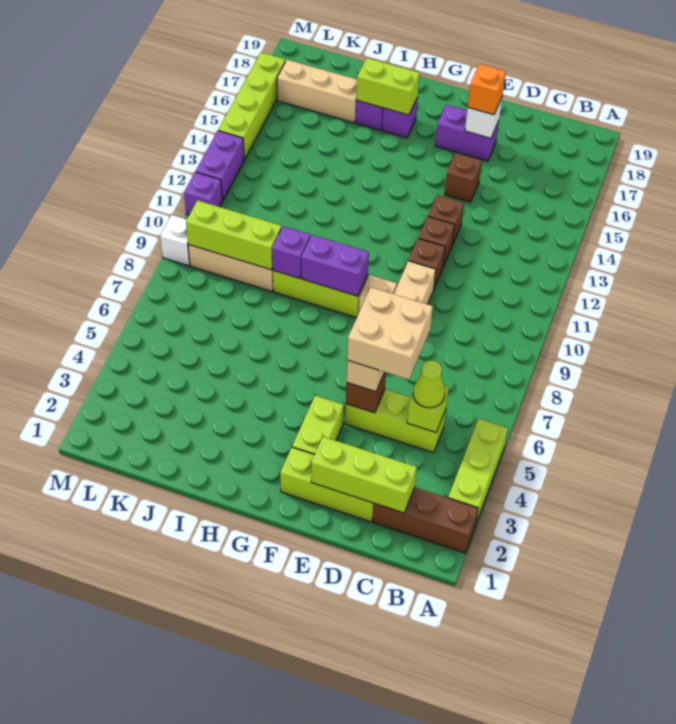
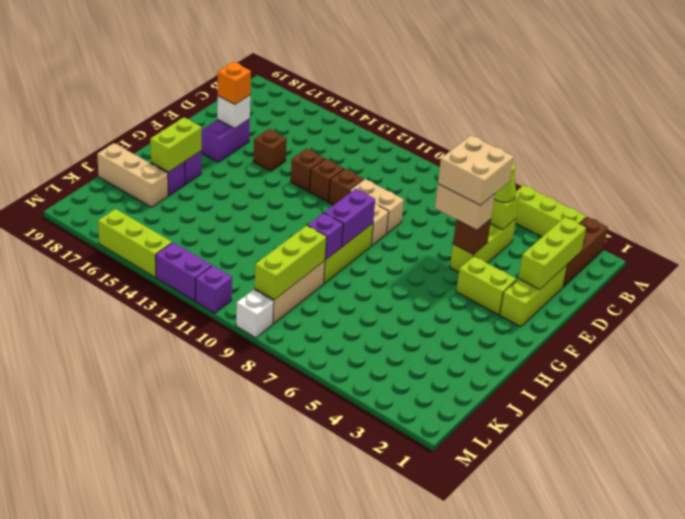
tan brick J17:L17 level 1 -> tan brick J17:J19 level 1
lime brick M14:M17 level 1 -> lime brick M14:M16 level 1

